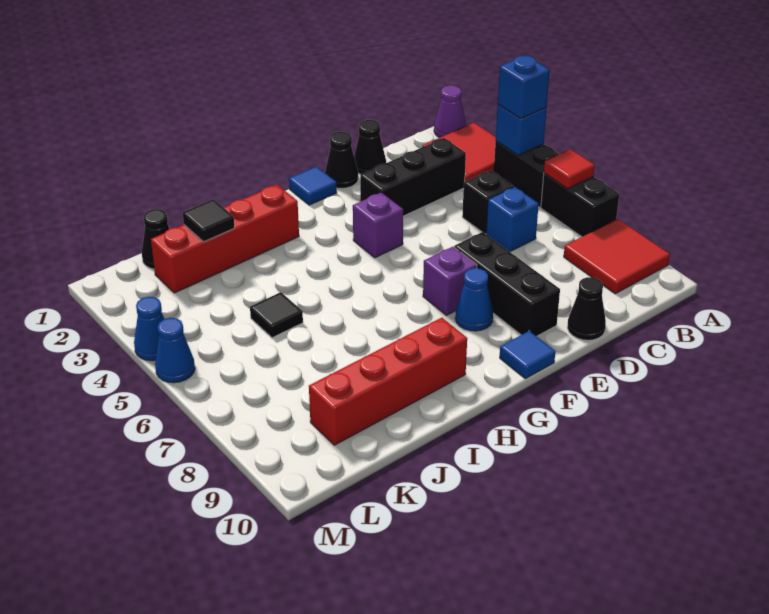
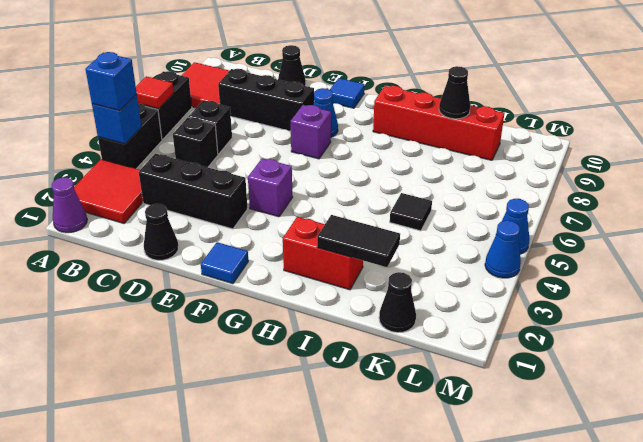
blue brick C6 level 1 -> black brick C6 level 1
black cone E1 level 1 -> black cone J9 level 2
black brick E7:E9 level 1 -> black brick C8:E8 level 1
red brick H2:K2 level 1 -> red brick H2:I2 level 1
black tile J2 level 2 -> black tile I2:J2 level 2

